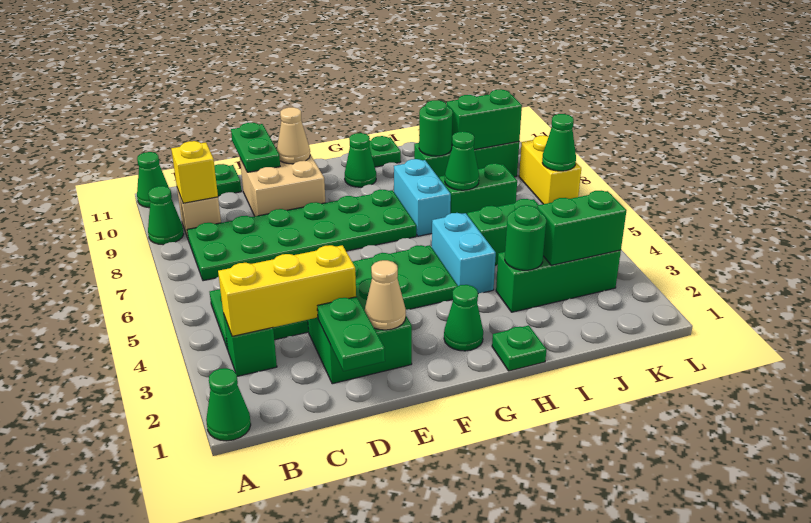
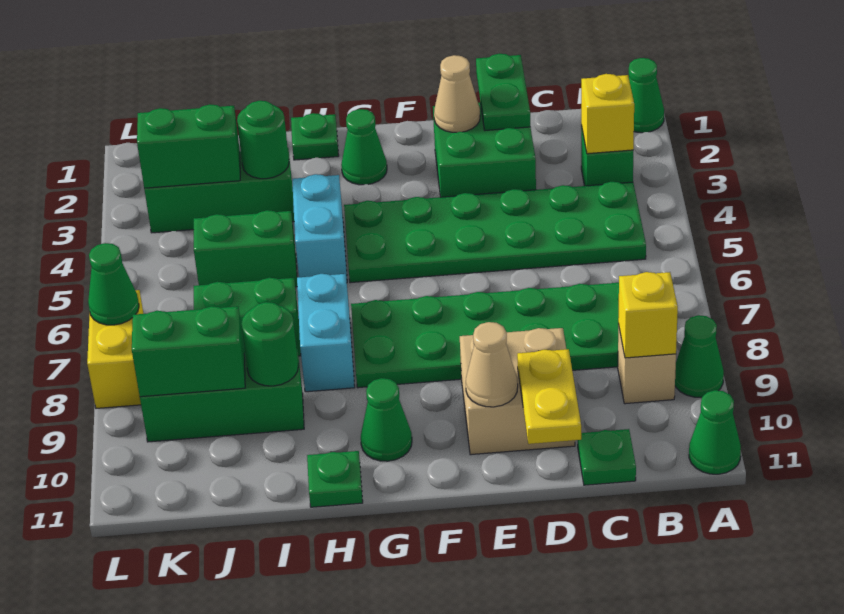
yellow brick B3:D3 level 2 -> yellow brick B3 level 2
green plate D10:D11 level 2 -> yellow plate D10:D11 level 2
green cone I7 level 2 -> none

